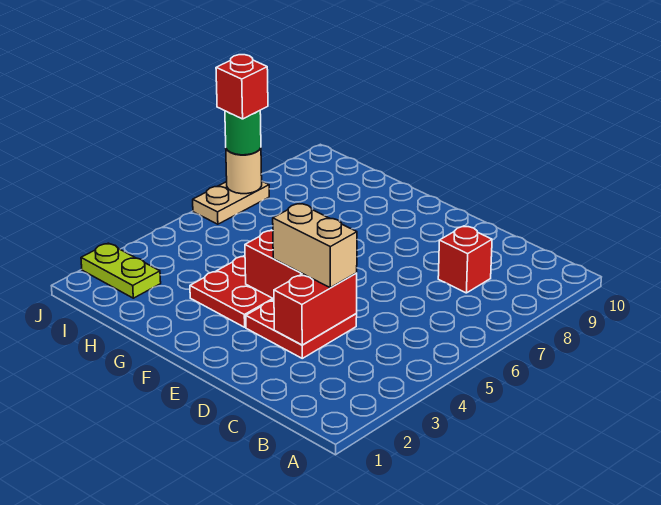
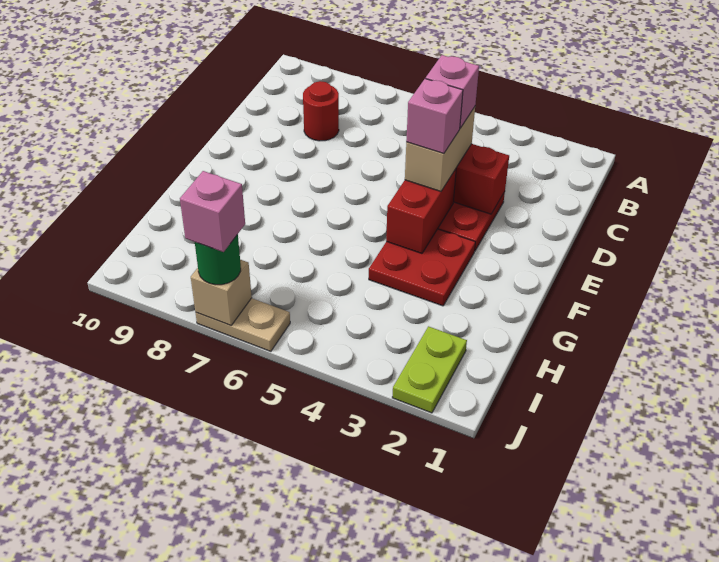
red brick C8 level 1 -> red round brick C8 level 1
none -> pink brick D4 level 4
none -> pink brick E4 level 4
tan round brick J7 level 2 -> tan brick J7 level 2
red brick J7 level 4 -> pink brick J7 level 4

